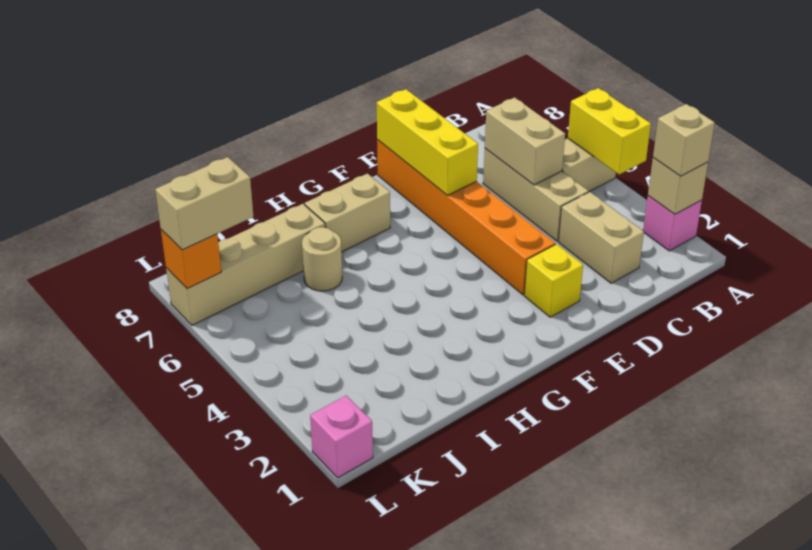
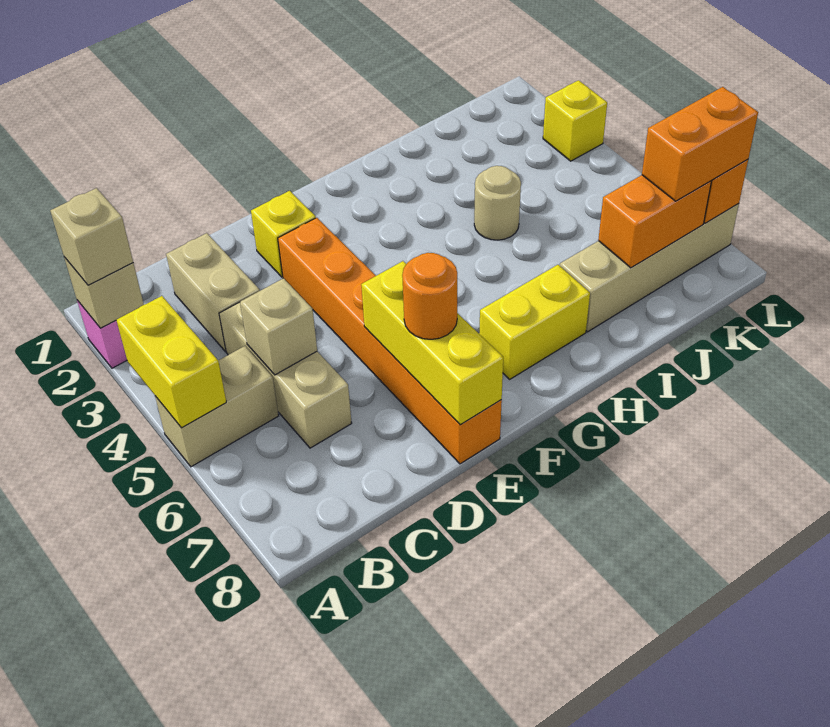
tan brick C5:C6 level 2 -> tan brick C5 level 2
none -> orange round brick E7 level 3
tan brick G7:H7 level 1 -> yellow brick G7:H7 level 1
tan round brick I6 level 1 -> tan round brick I4 level 1
none -> orange brick J7:K7 level 2
tan brick K7:L7 level 3 -> orange brick K7:L7 level 3
pink brick L1 level 1 -> none
none -> yellow brick L3 level 1

